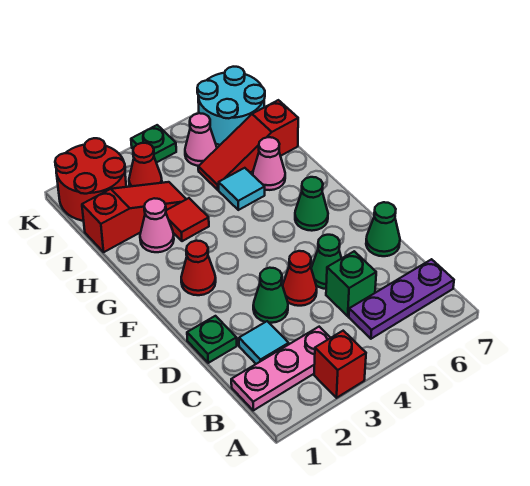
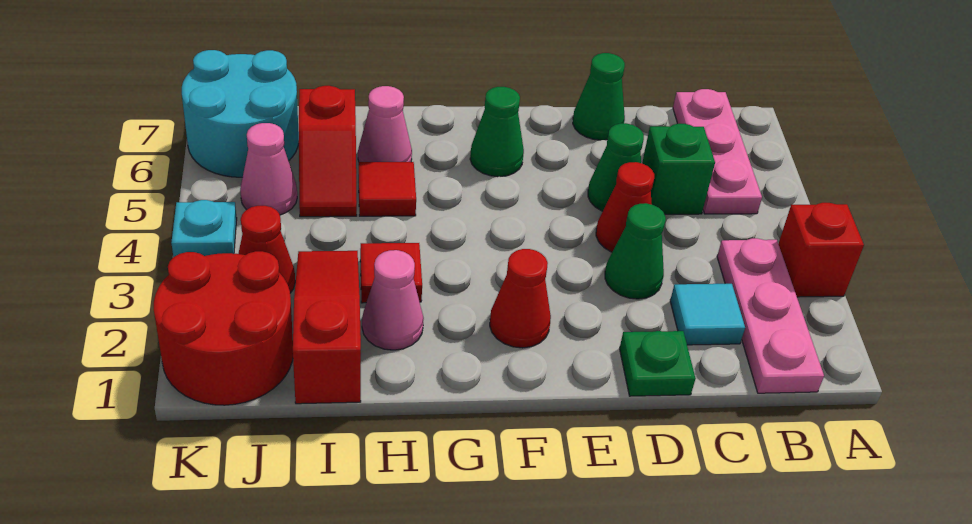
purple plate B5:B7 level 1 -> pink plate B5:B7 level 1
cyan tile H5 level 1 -> red tile H5 level 1
red slope I5:I7 level 1 top 7 -> red slope I5:I6 level 1 top 6
green plate K4 level 1 -> cyan plate K4 level 1

